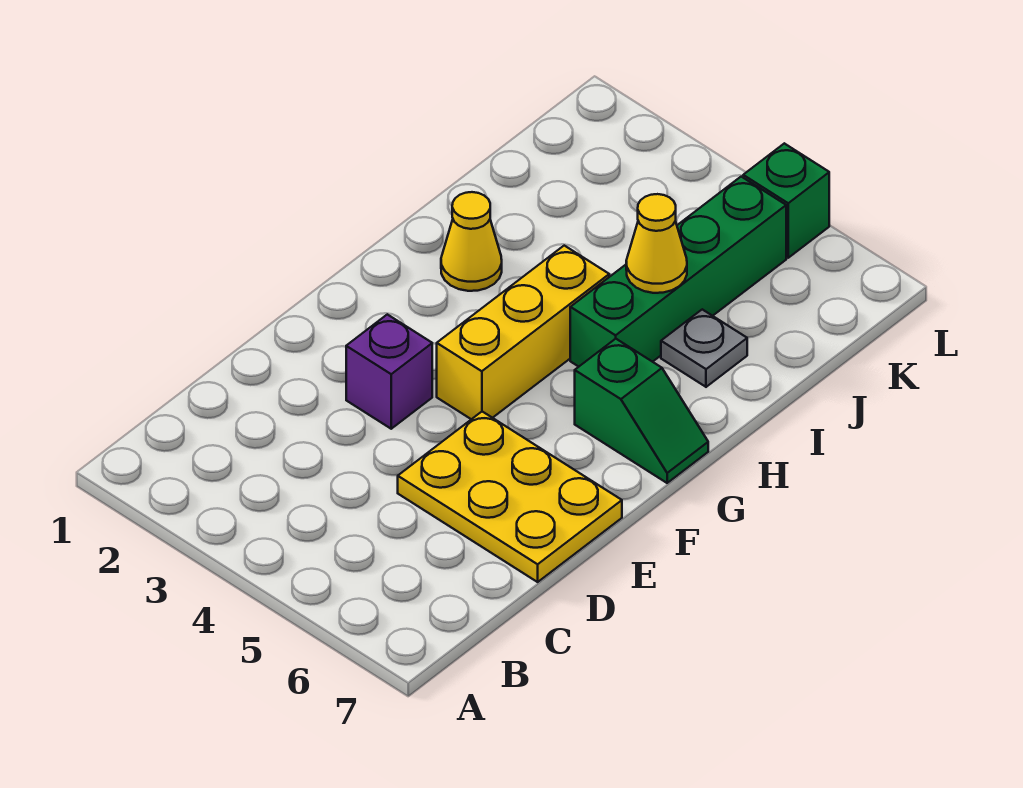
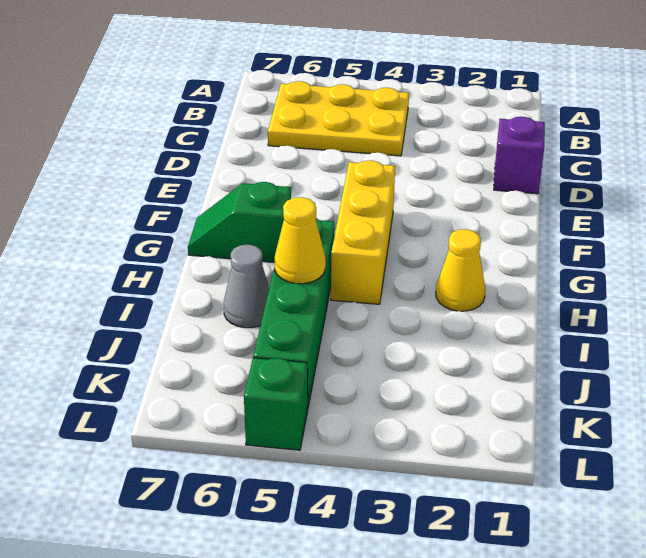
yellow plate D5:E7 level 1 -> yellow plate B4:C6 level 1
purple brick E3 level 1 -> purple brick D1 level 1
grey plate I6 level 1 -> grey cone I6 level 1

